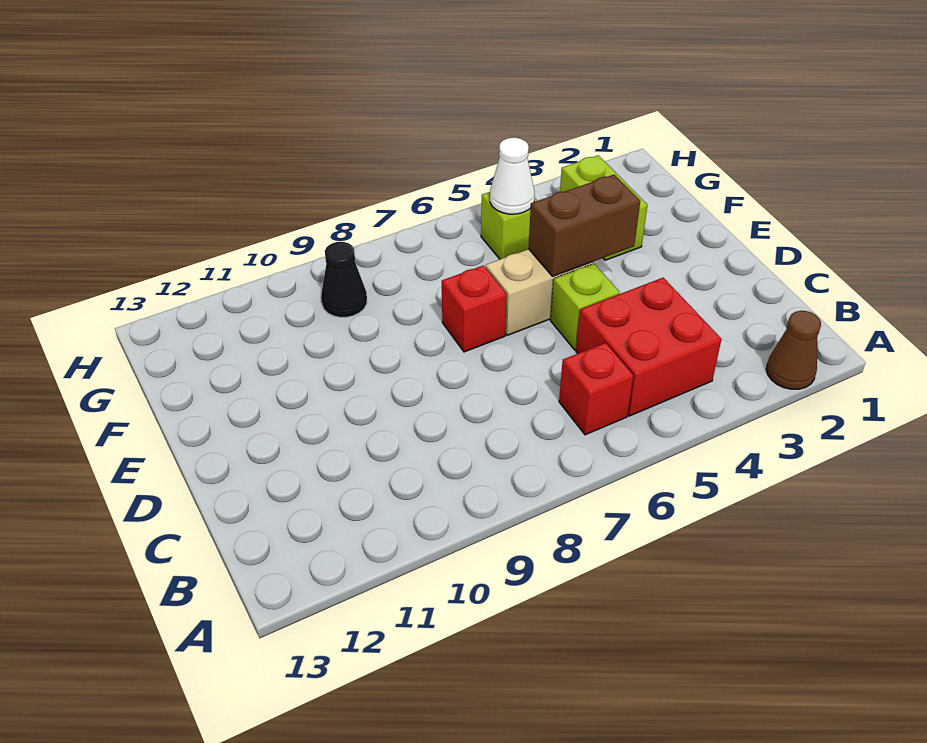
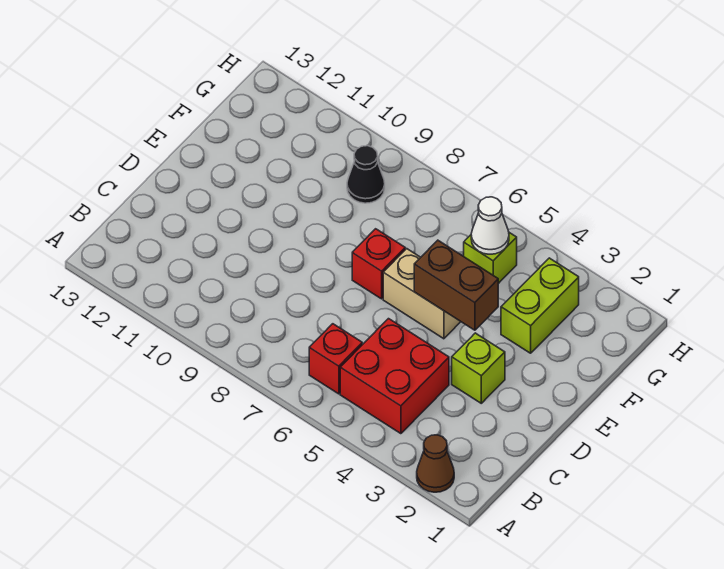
lime brick D5 level 1 -> lime brick D3 level 1

